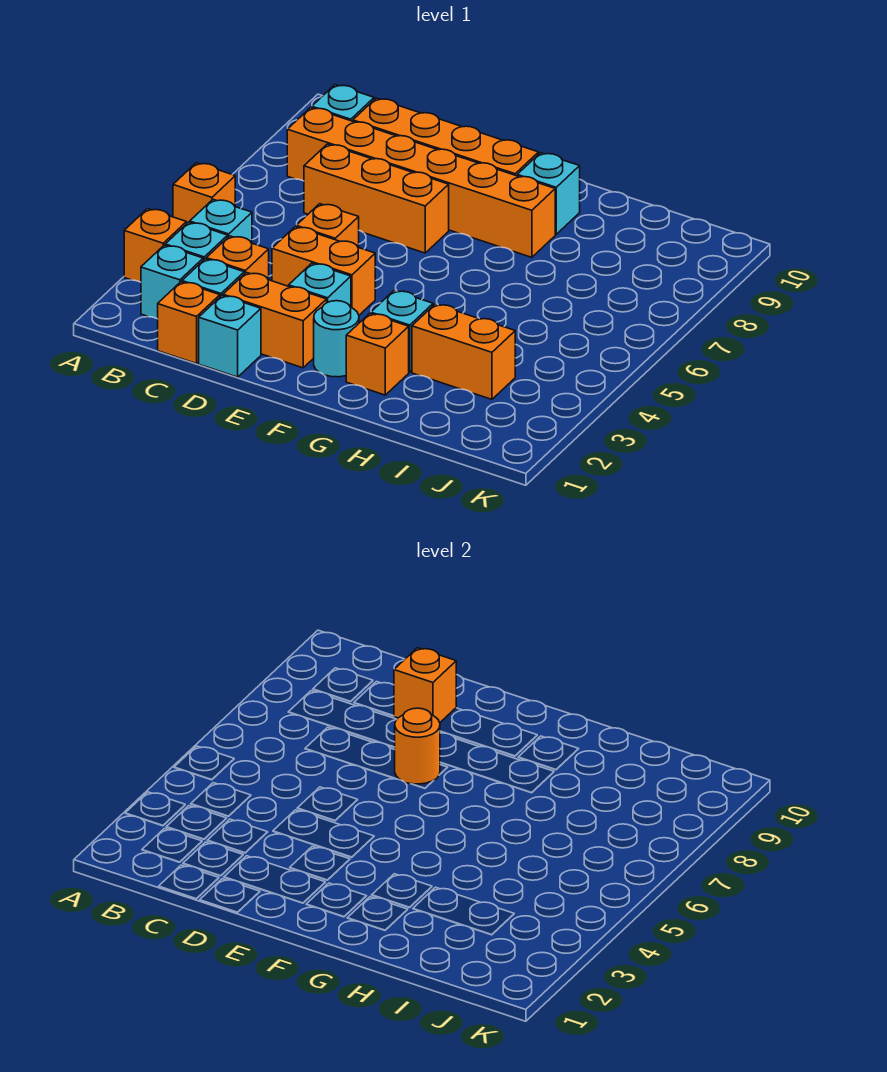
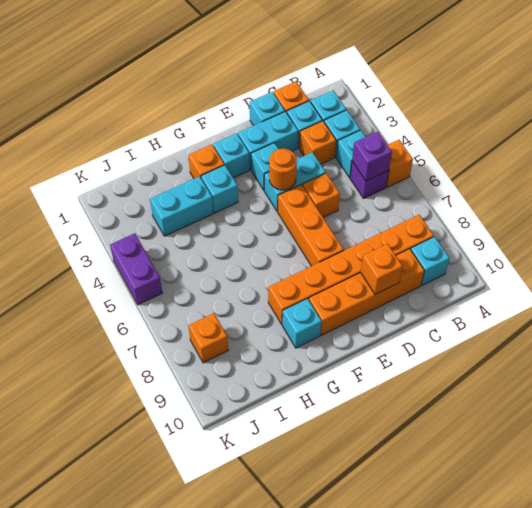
orange brick A3 level 1 -> orange brick J8 level 1
none -> purple brick B5 level 1
none -> purple brick B5 level 2
orange brick C7:E7 level 1 -> orange brick E5:E7 level 1
orange brick D2:E2 level 1 -> cyan brick D2:E2 level 1
orange brick D4:E4 level 1 -> cyan brick D4:E4 level 1
orange round brick E7 level 2 -> orange round brick E4 level 2
cyan round brick F2 level 1 -> cyan brick F2 level 1
orange brick H3:I3 level 1 -> cyan brick H3:I3 level 1
none -> purple brick K4:K5 level 1

